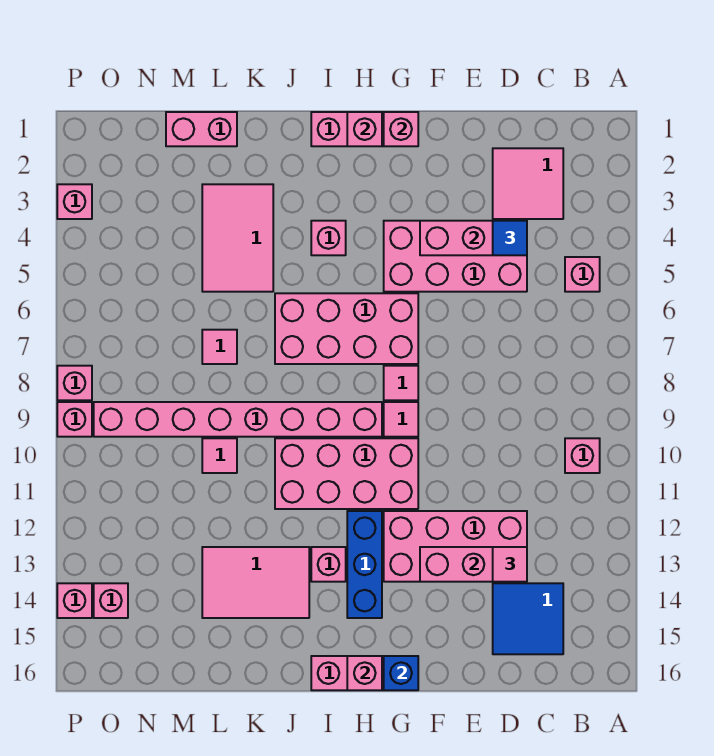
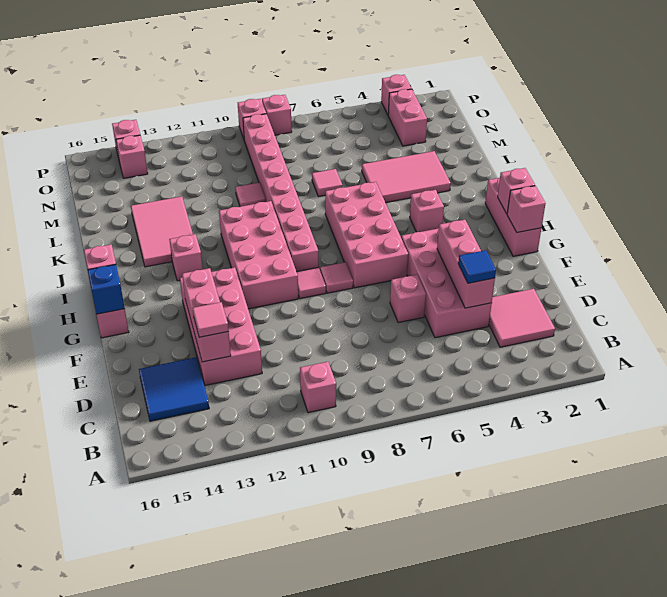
pink brick B5 level 1 -> pink brick E6 level 1
blue brick H12:H14 level 1 -> none
pink brick L1:M1 level 1 -> pink brick N3:O3 level 1

